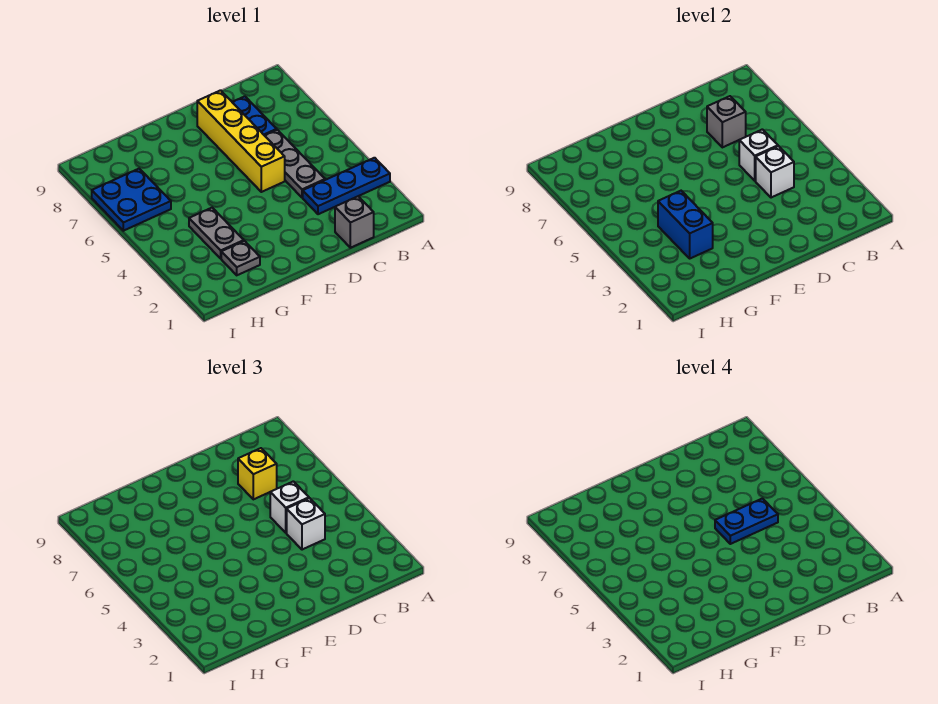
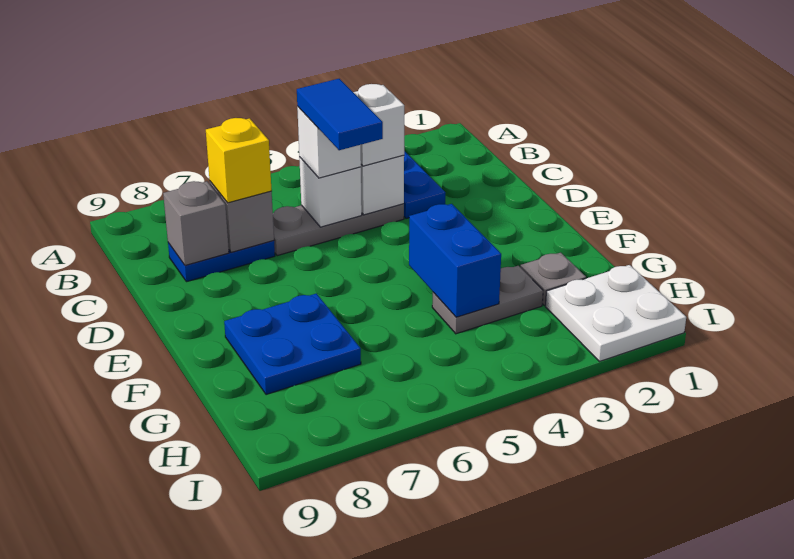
grey brick C1 level 1 -> grey brick C8 level 2
blue plate C5:D5 level 4 -> blue tile C5:D5 level 4
yellow brick D5:D8 level 1 -> none
blue brick G3:G4 level 2 -> blue brick F4:G4 level 2
none -> white plate H1:I2 level 1
blue plate H6:I7 level 1 -> blue plate F7:G8 level 1

